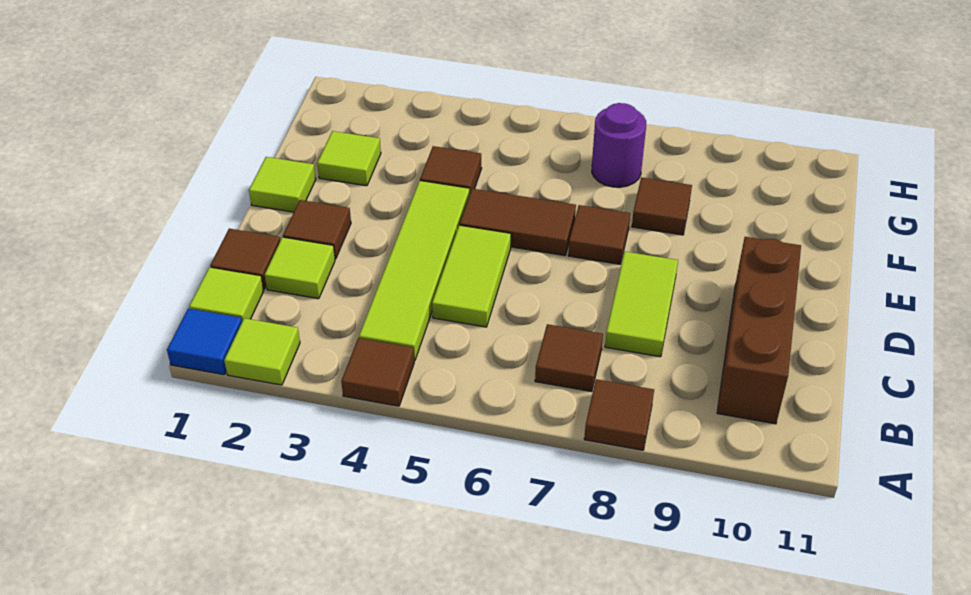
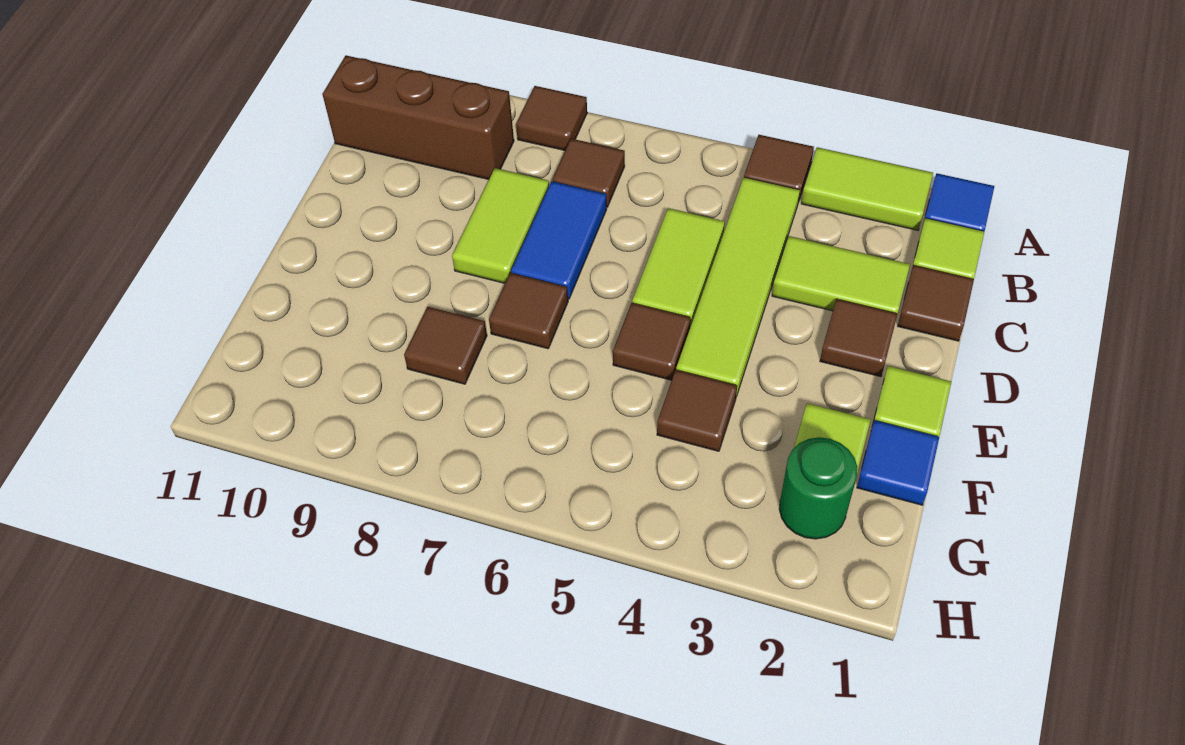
lime tile A2 level 1 -> lime tile A2:A3 level 1
brown brick B10:D10 level 1 -> brown brick B9:B11 level 1
lime tile C2 level 1 -> lime tile C2:C3 level 1
none -> blue tile C7:D7 level 1
brown tile E5:E6 level 1 -> brown tile E5 level 1
none -> blue tile F1 level 1
none -> green round brick G2 level 1
purple round brick G7 level 1 -> none

